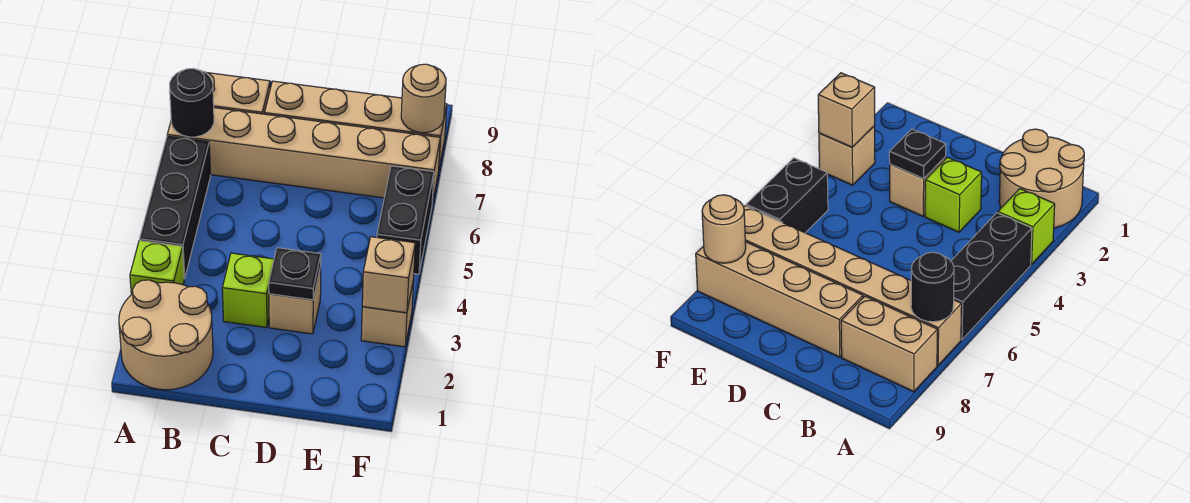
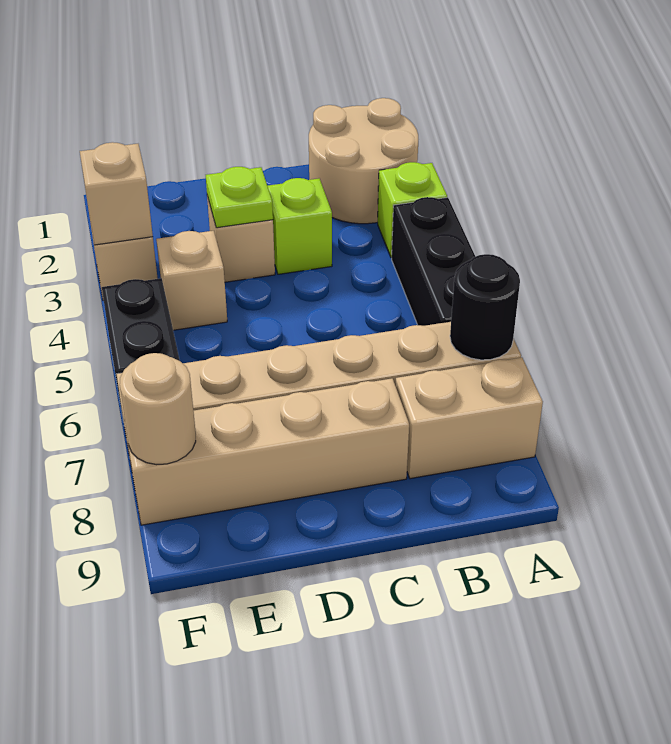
black plate D3 level 2 -> lime plate D3 level 2
none -> tan brick E4 level 1

